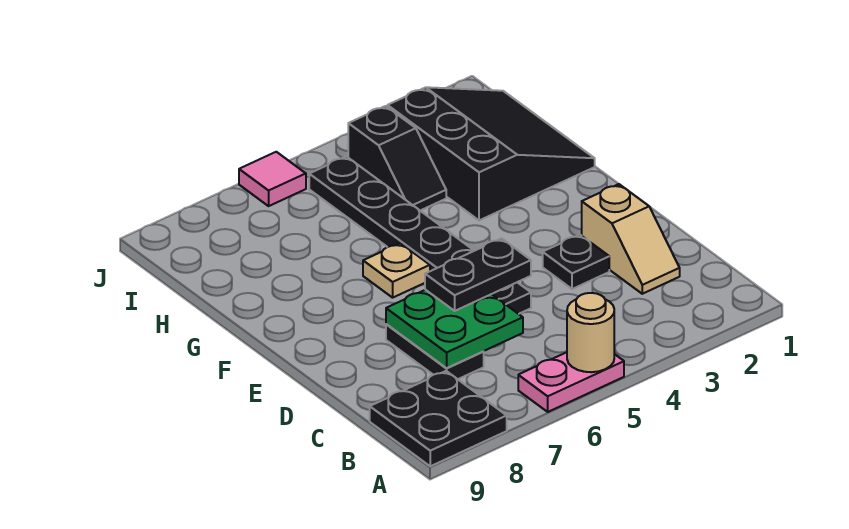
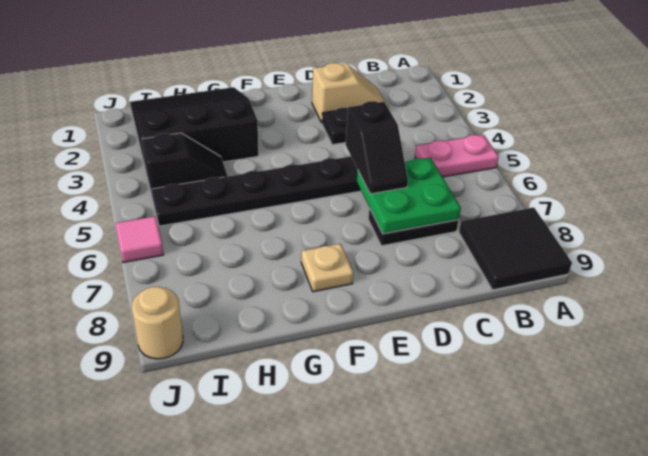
pink plate A5:A6 level 1 -> pink plate A5:B5 level 1
tan round brick A5 level 2 -> tan round brick J9 level 1
black plate A8:B9 level 1 -> black tile A8:B9 level 1
black plate D5:D6 level 3 -> black slope D5:D6 level 3 top 5
tan plate F6 level 1 -> tan plate F8 level 1

